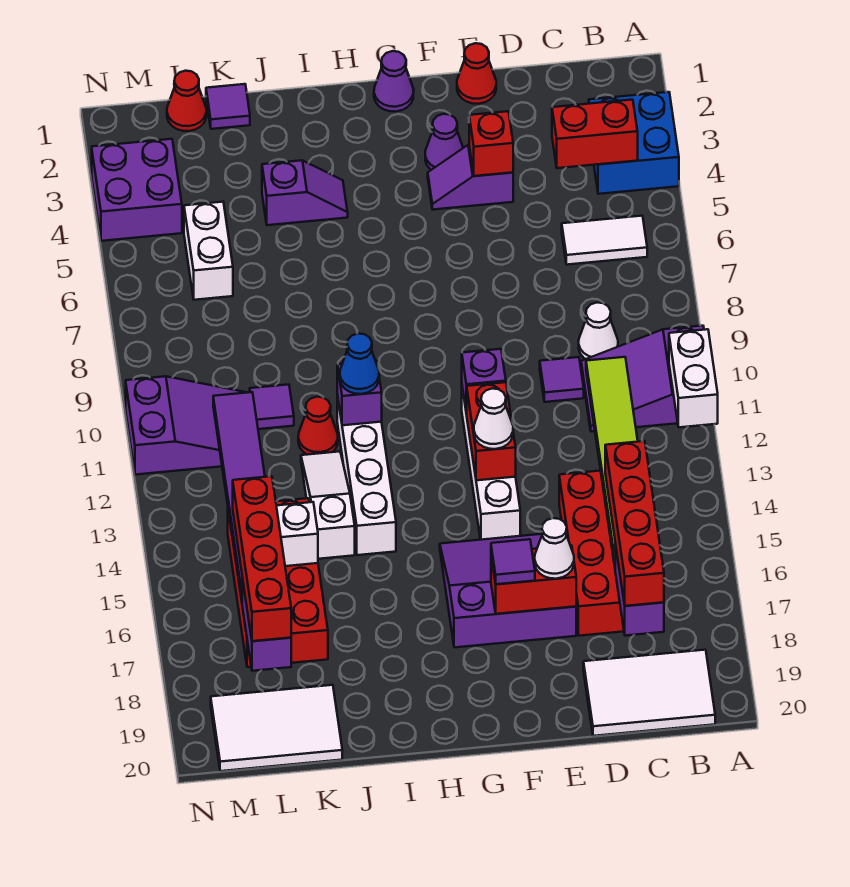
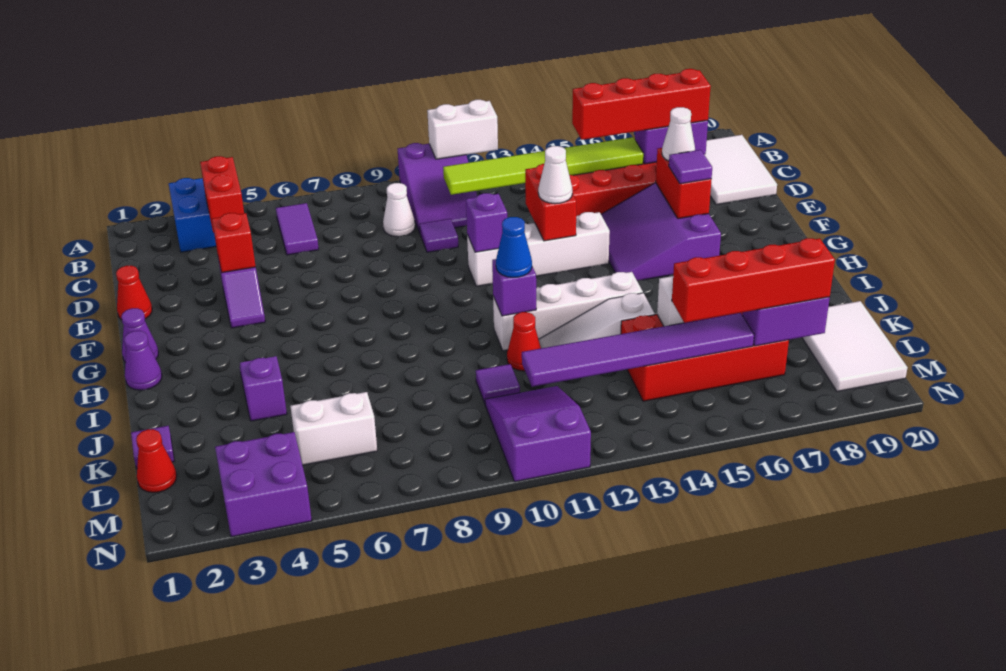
white tile B6:C6 level 1 -> purple tile B6:C6 level 1
purple cone F3 level 1 -> purple cone H1 level 1
red brick F12:F13 level 2 -> red brick E13:F13 level 2

